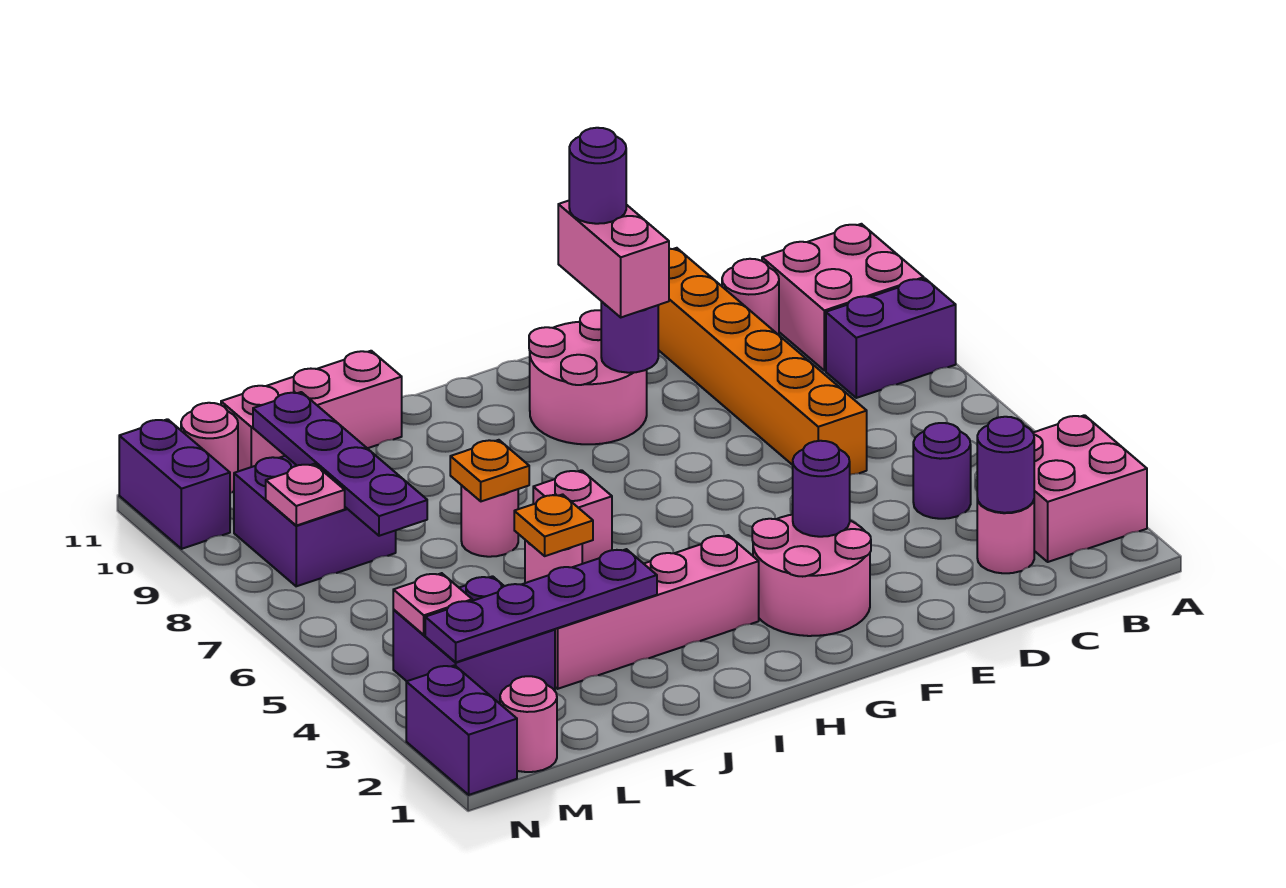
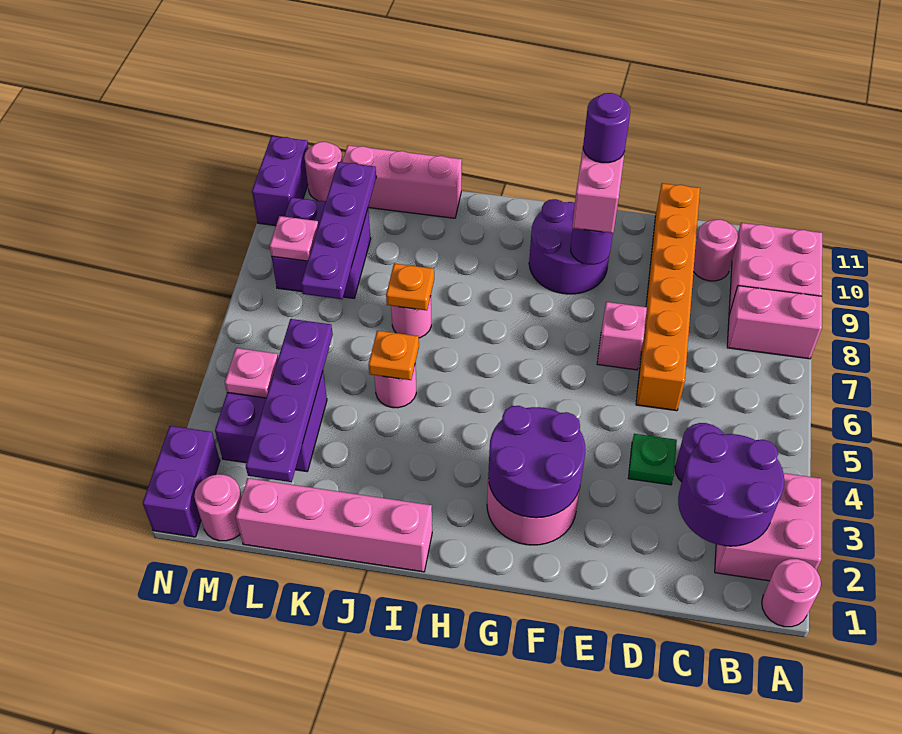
purple brick A8:B8 level 1 -> pink brick A8:B8 level 1
pink round brick C2 level 1 -> pink round brick A1 level 1
purple round brick C2 level 2 -> purple round brick B2:C3 level 2
none -> green plate D4 level 1
purple round brick F3 level 2 -> purple round brick F2:G3 level 2
pink round brick F9:G10 level 1 -> purple round brick F9:G10 level 1
pink brick H3:K3 level 1 -> pink brick I1:L1 level 1
pink brick I6 level 1 -> pink brick E7 level 1
purple plate J3:M3 level 2 -> purple plate L2:L5 level 2

